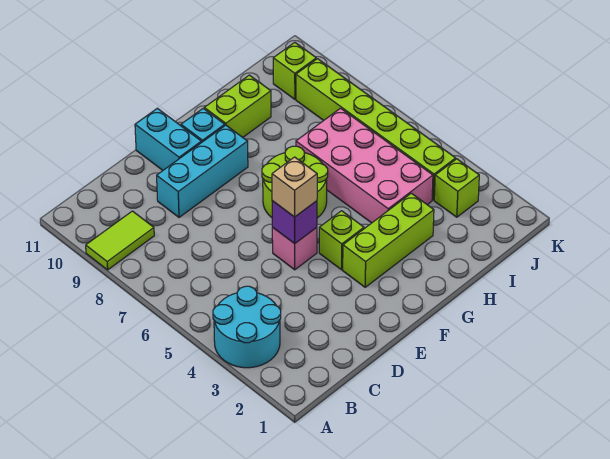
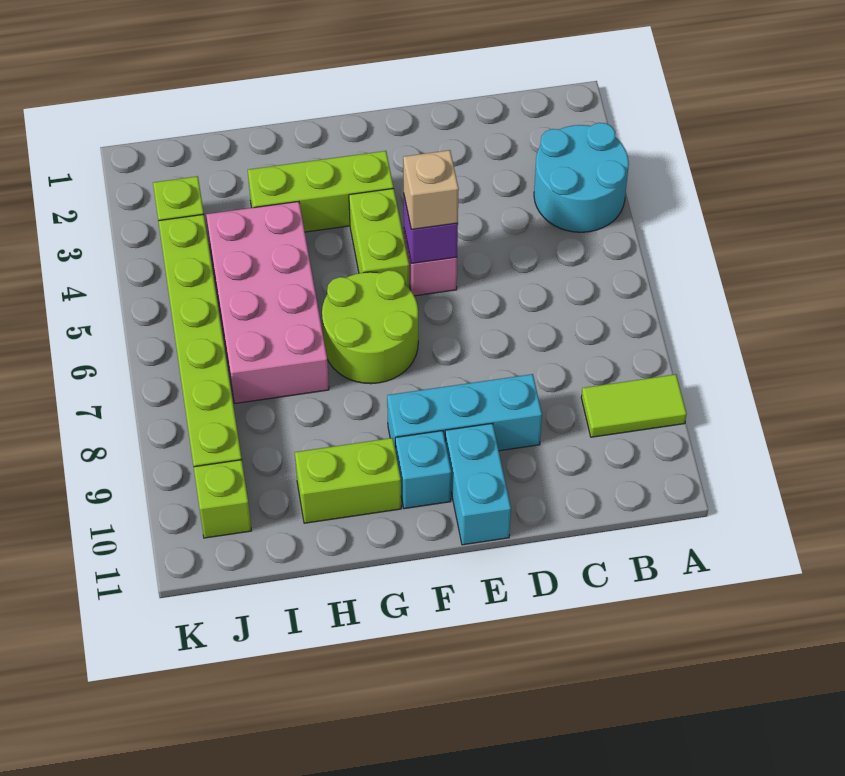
lime brick F4 level 1 -> lime brick F4:F5 level 1

